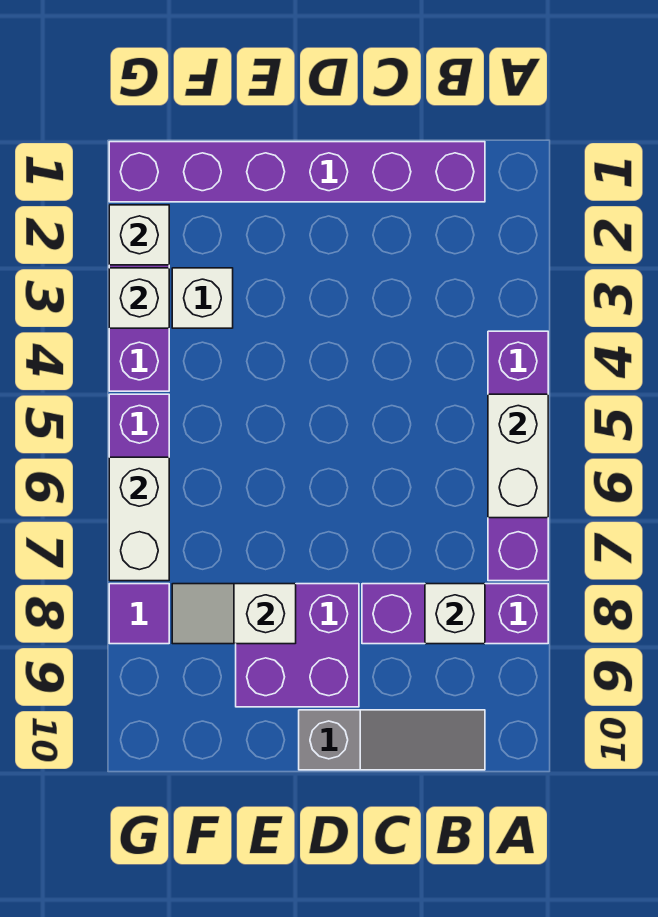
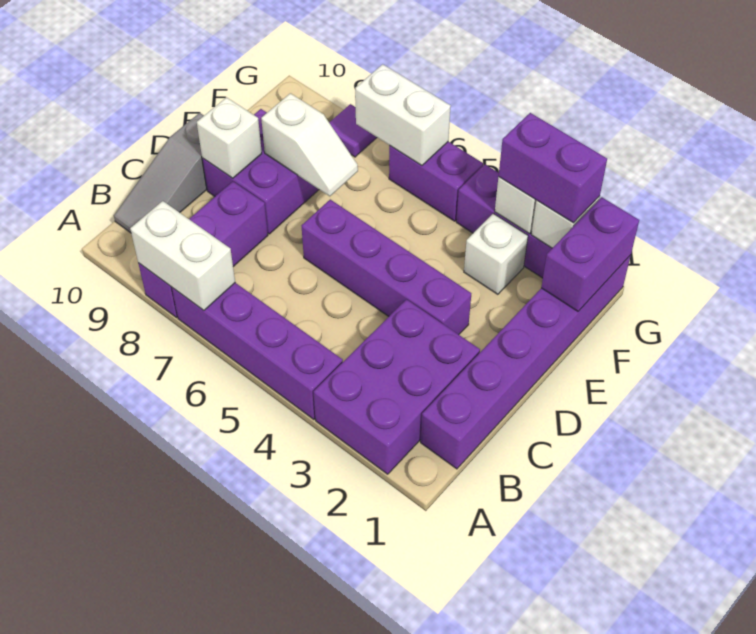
none -> purple brick A2:C3 level 1
white brick A5:A6 level 2 -> white brick A7:A8 level 2
white brick B8 level 2 -> white brick D9 level 2
none -> purple brick D3:D6 level 1
white slope E8:F8 level 2 top E -> white slope E7:E8 level 2 top 8
none -> purple brick F1:G1 level 2
none -> purple brick G2:G3 level 3

